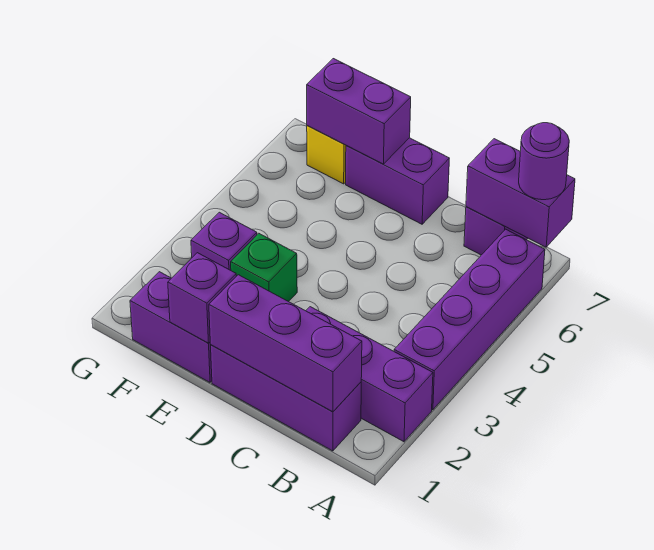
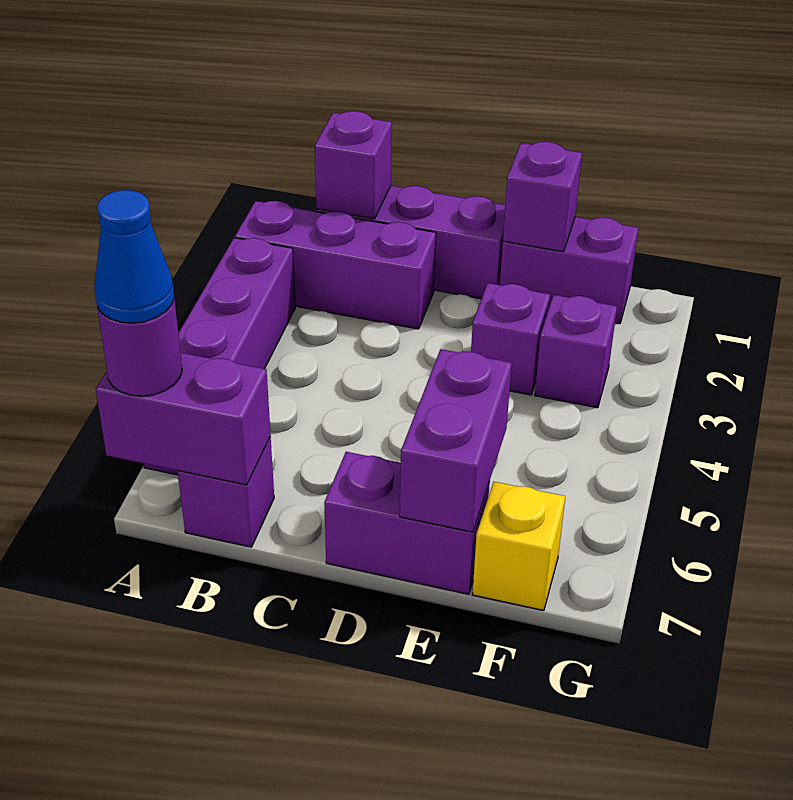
none -> blue cone A7 level 4
purple brick B1:D1 level 2 -> purple brick B1 level 2
green brick E3 level 1 -> purple brick E3 level 1
purple brick E7:F7 level 2 -> purple brick E6:E7 level 2

